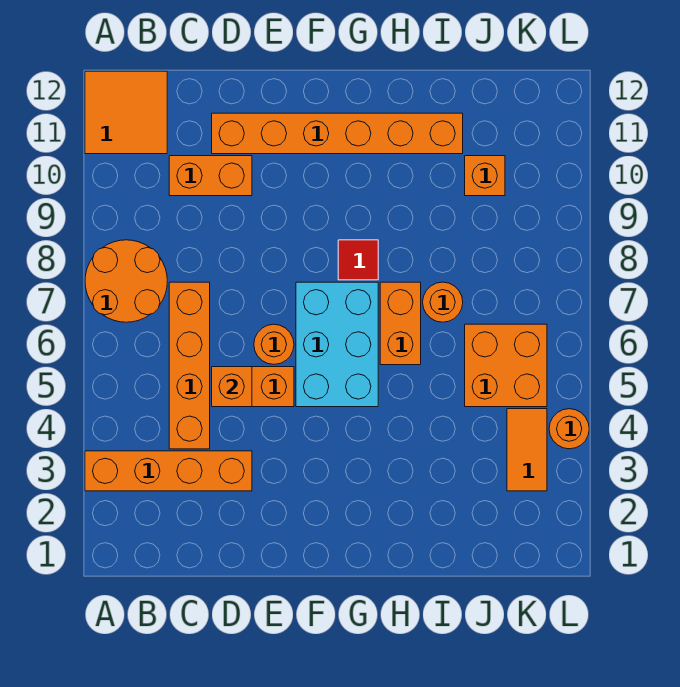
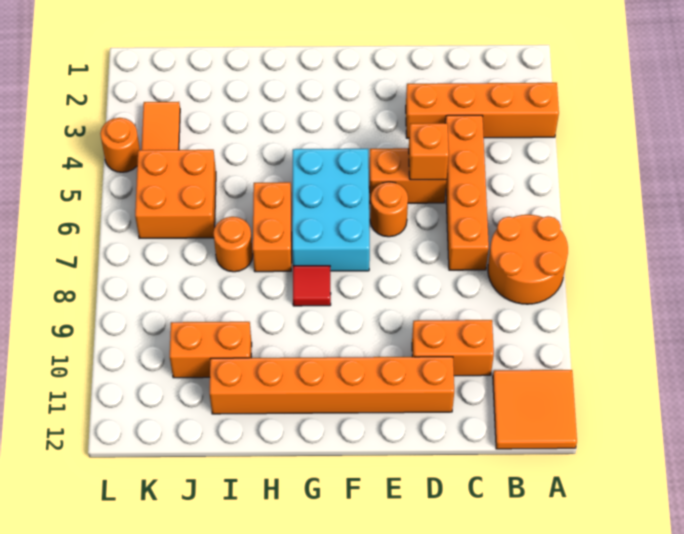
orange brick J10 level 1 -> orange brick I10:J10 level 1

